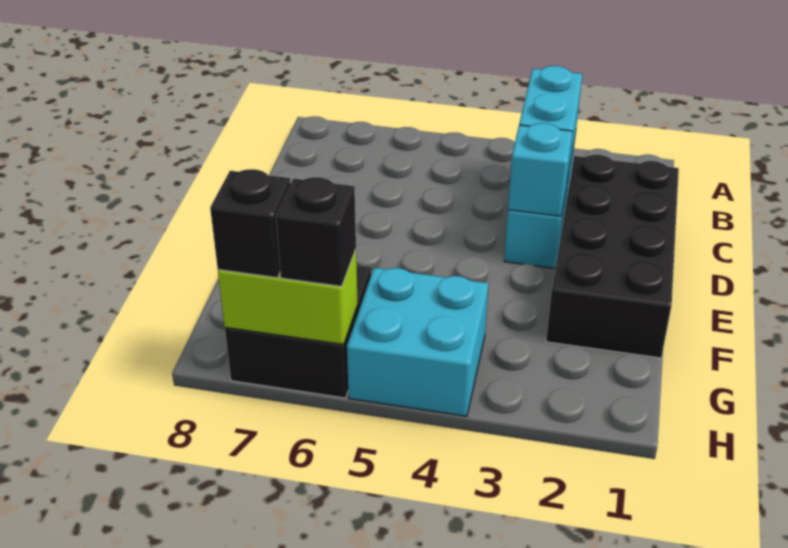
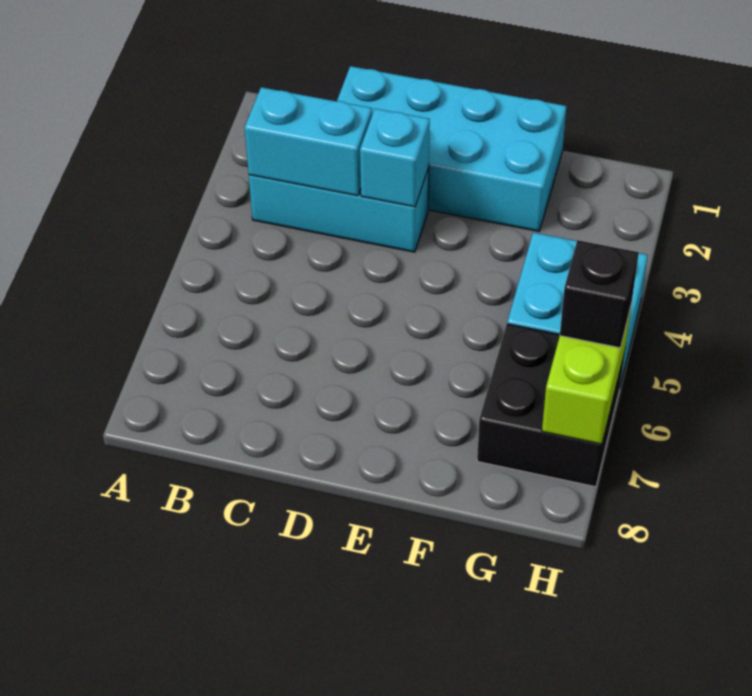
black brick C1:F2 level 1 -> cyan brick C1:F2 level 1
black brick H7 level 3 -> none

